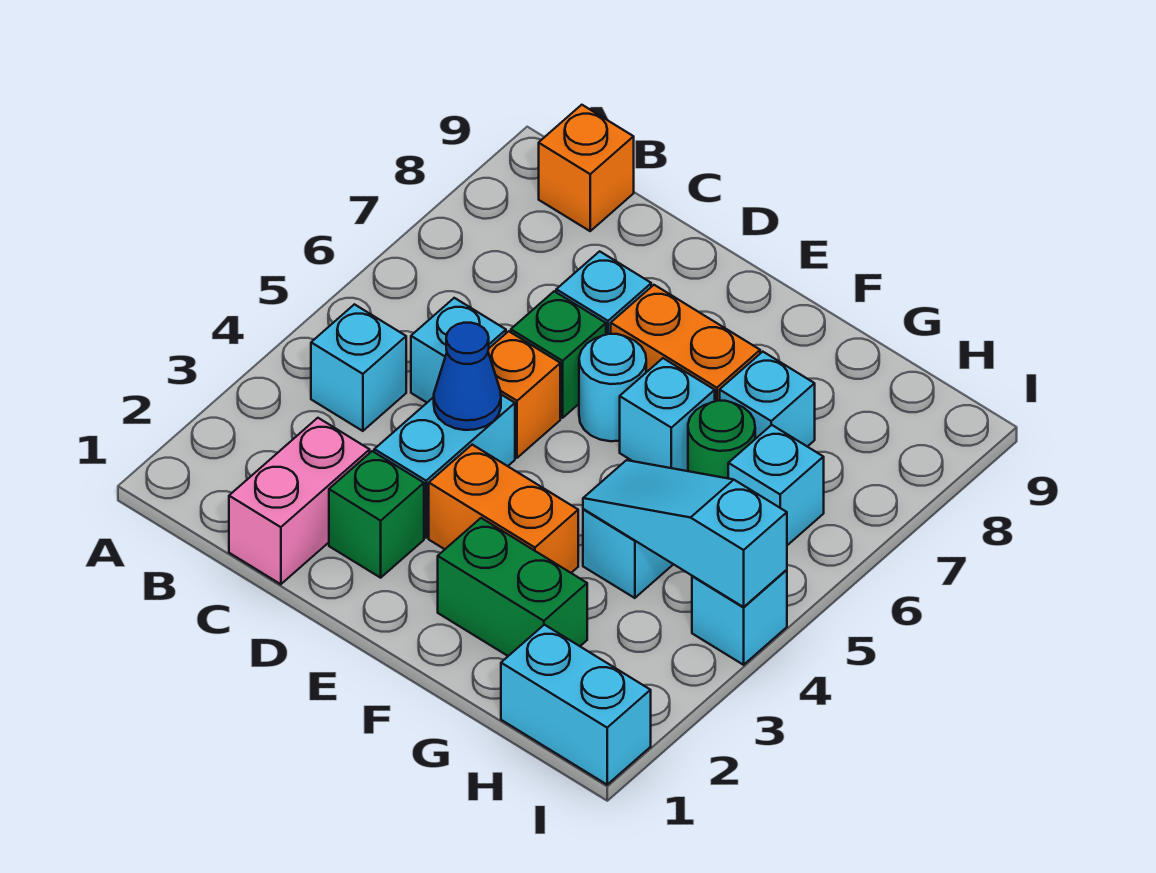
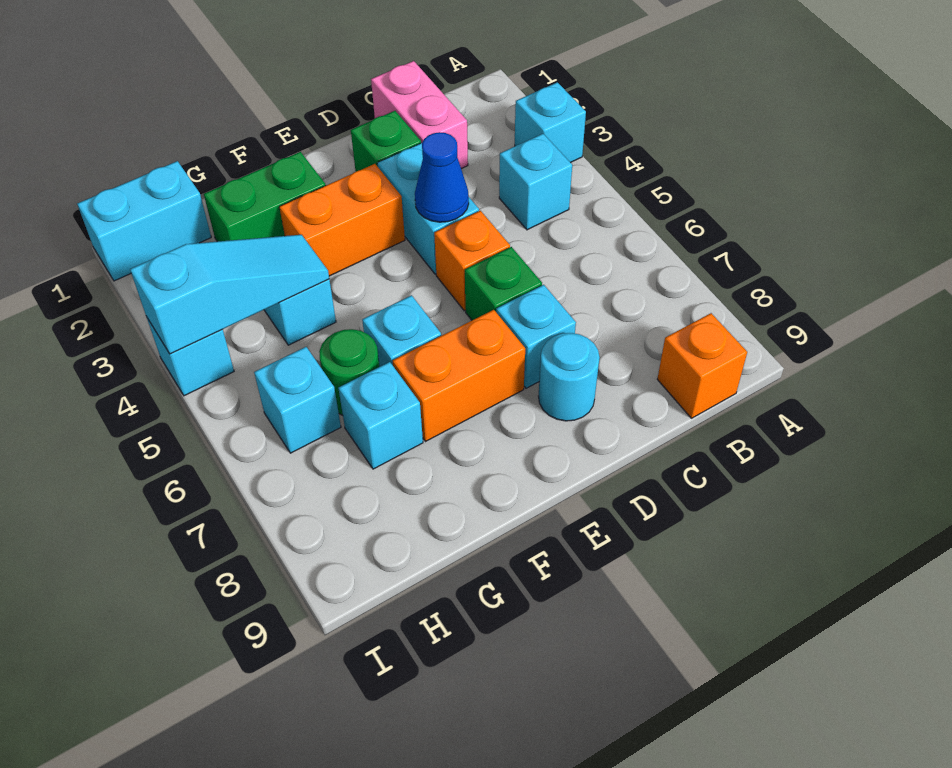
cyan brick C5 level 1 -> cyan brick A3 level 1
cyan round brick E6 level 1 -> cyan round brick D8 level 1

